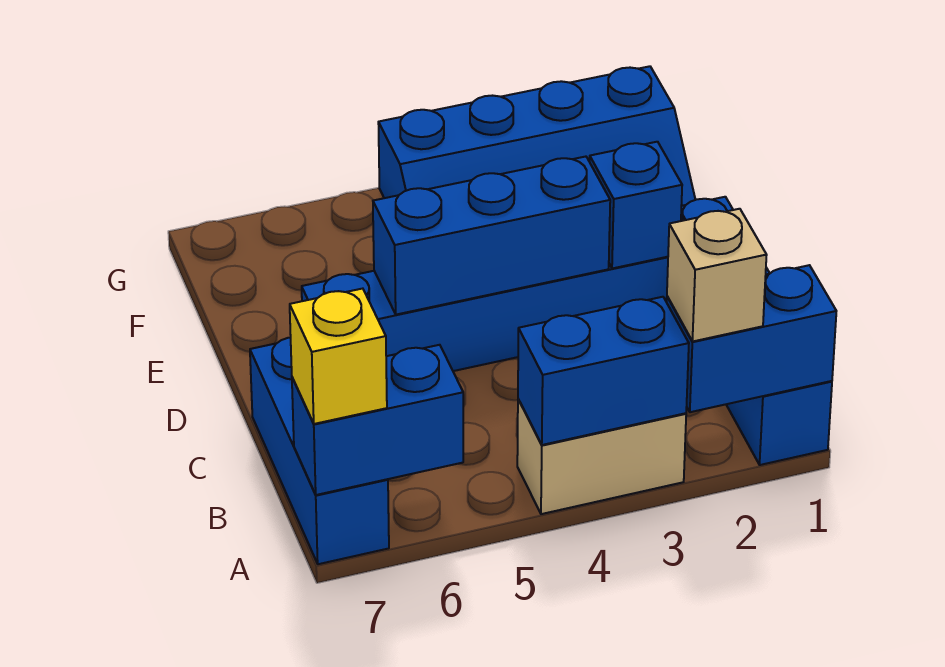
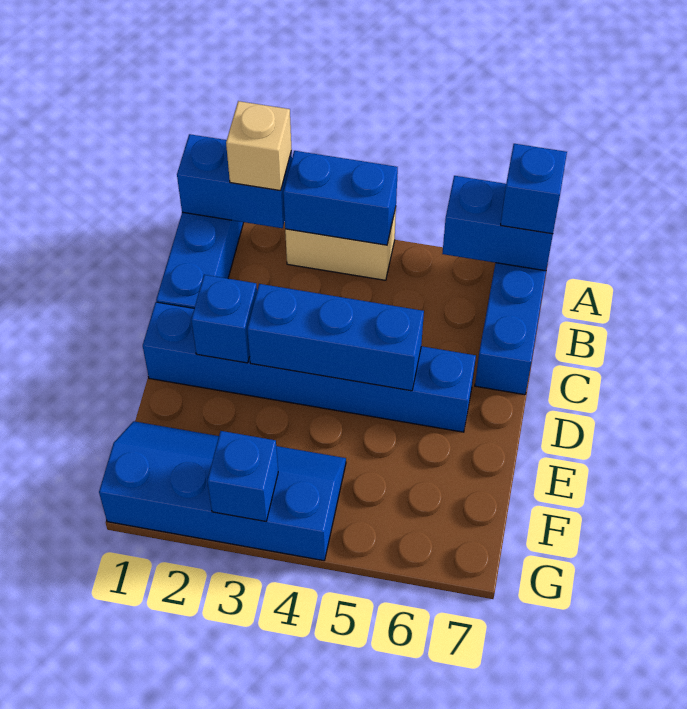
yellow brick A7 level 3 -> blue brick A7 level 3
none -> blue brick G3 level 2

